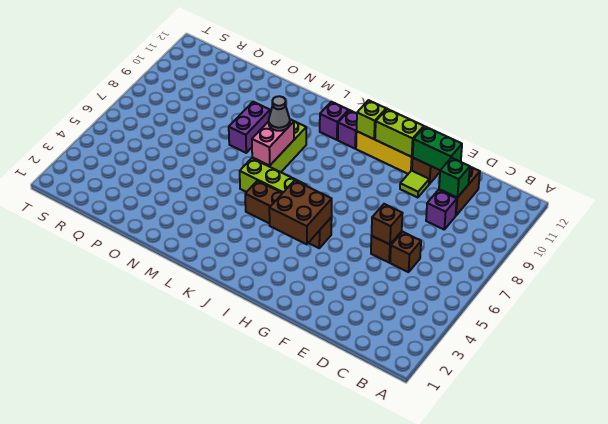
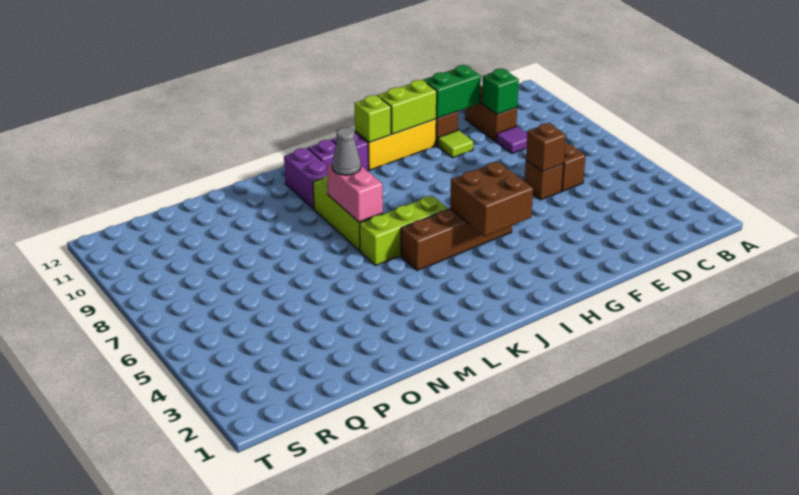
purple brick D9 level 1 -> purple tile D9 level 1
purple brick N8:N9 level 1 -> purple brick L10:L11 level 1

